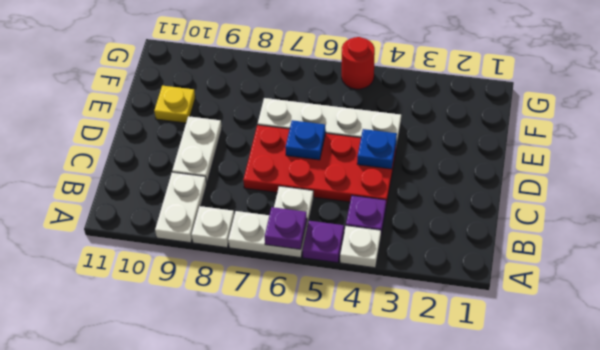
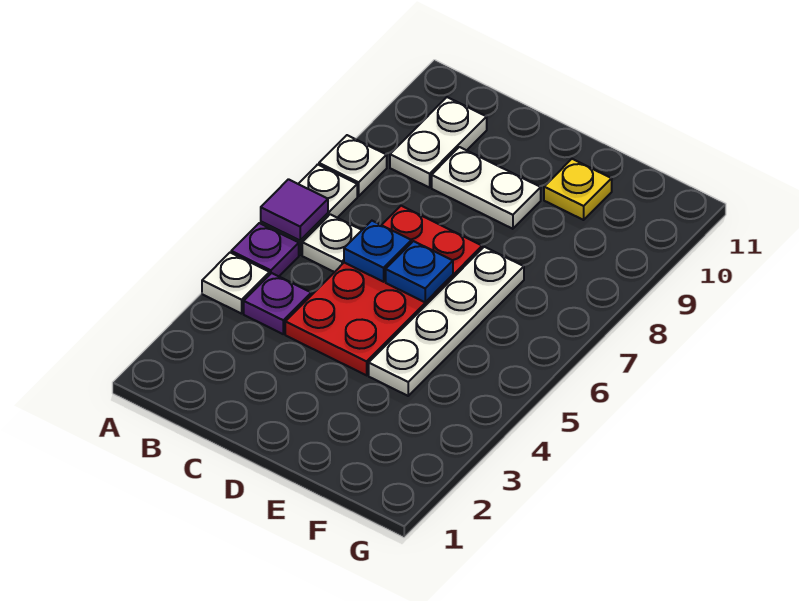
purple plate A6 level 2 -> purple tile A6 level 2
white plate A9:B9 level 1 -> white plate B9:B10 level 1
blue plate D4 level 2 -> blue plate C6 level 2
red round brick G5 level 1 -> none

